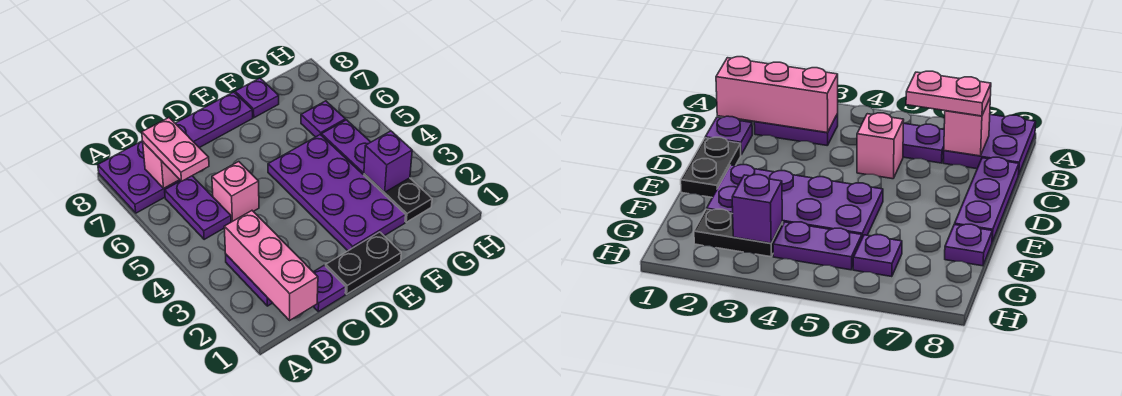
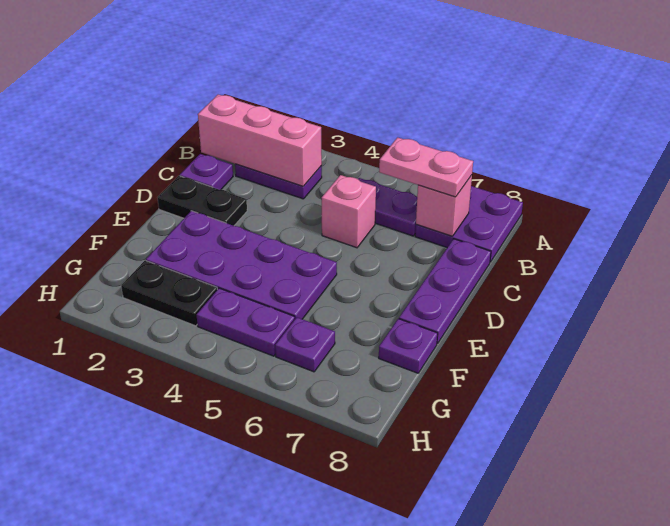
black plate D1:E1 level 1 -> black plate D1:D2 level 1
purple brick G3 level 2 -> none

